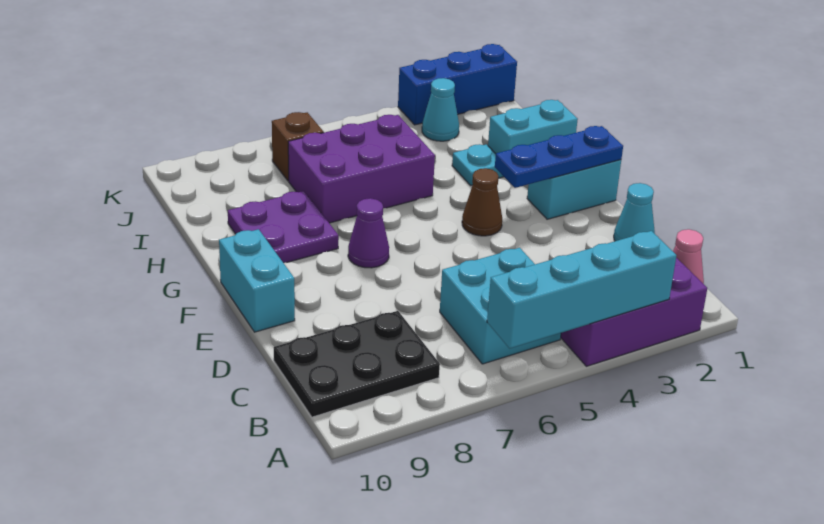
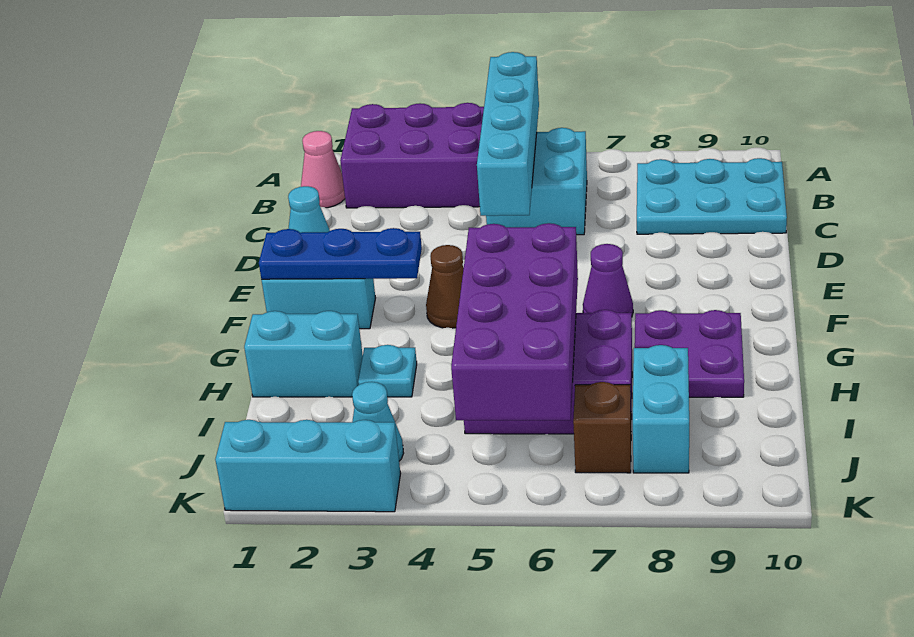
cyan brick A3:A6 level 2 -> cyan brick A5:D5 level 2
black plate B8:C10 level 1 -> cyan plate B8:C10 level 1
cyan brick E10:F10 level 1 -> cyan brick I8:J8 level 1
none -> purple brick G5:J6 level 2
blue brick K1:K3 level 1 -> cyan brick K1:K3 level 1

